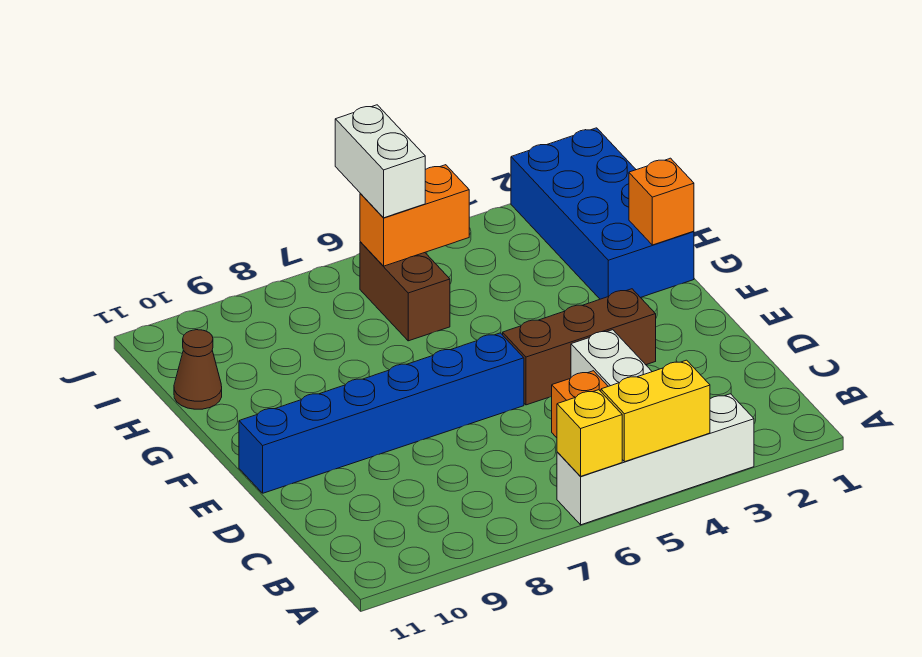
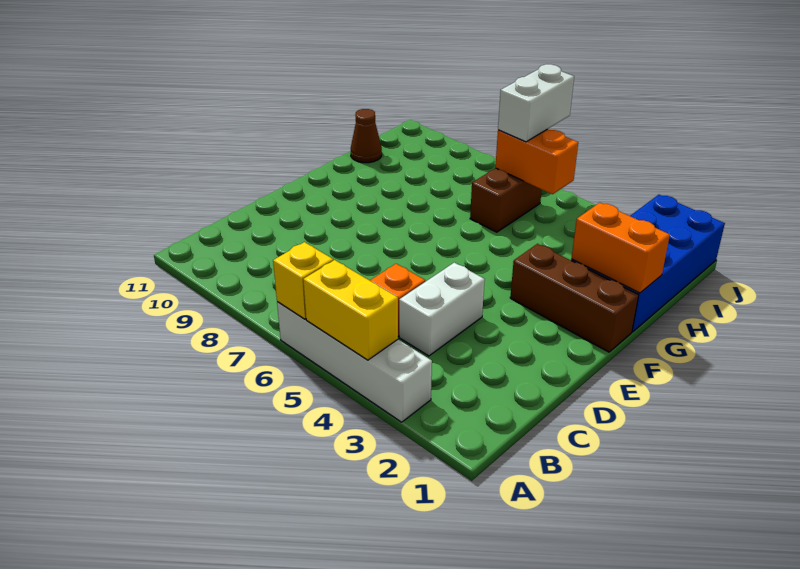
brown brick E3:E5 level 1 -> brown brick F1:F3 level 1
blue brick E6:E11 level 1 -> none
orange brick G1 level 2 -> orange brick G1:G2 level 2

